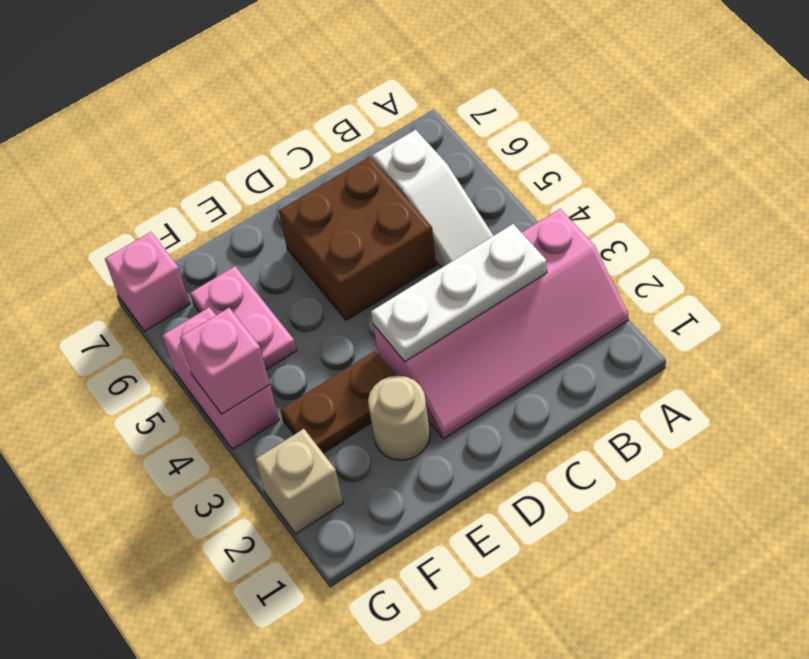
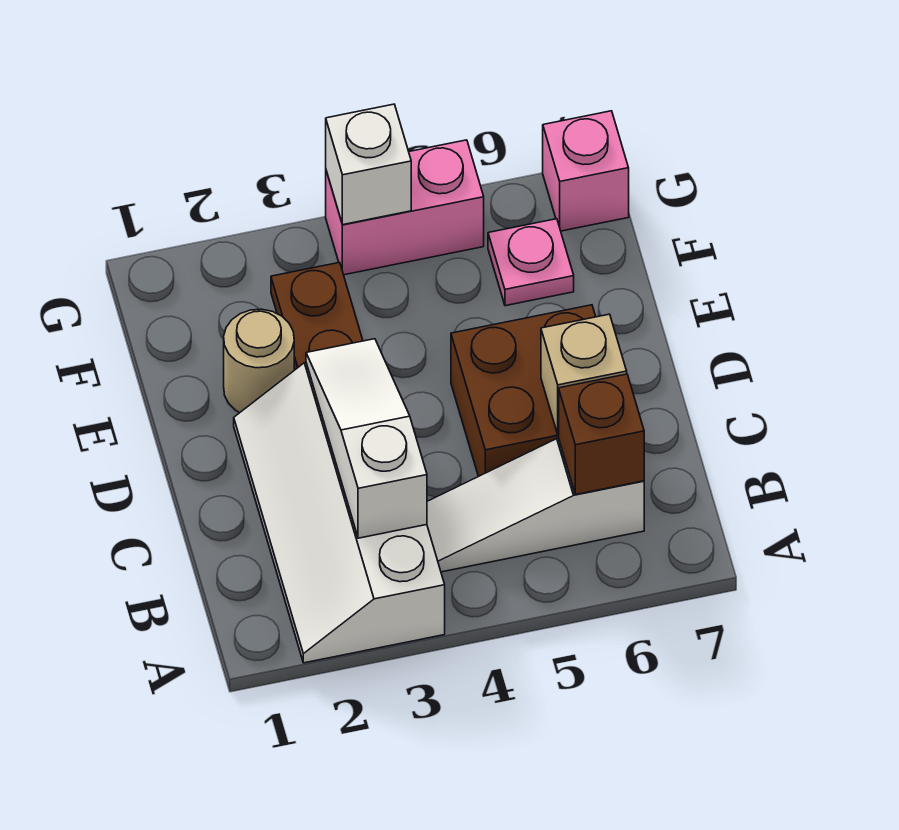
pink slope A2:D3 level 1 top 3 -> white slope A2:D3 level 1 top 3
white plate B3:D3 level 2 -> white slope B3:D3 level 2 top B
none -> brown brick B6 level 2
pink plate F5:F6 level 1 -> pink plate F6 level 1
tan brick G2 level 1 -> tan brick C6 level 2
pink brick G4 level 2 -> white brick G4 level 2

